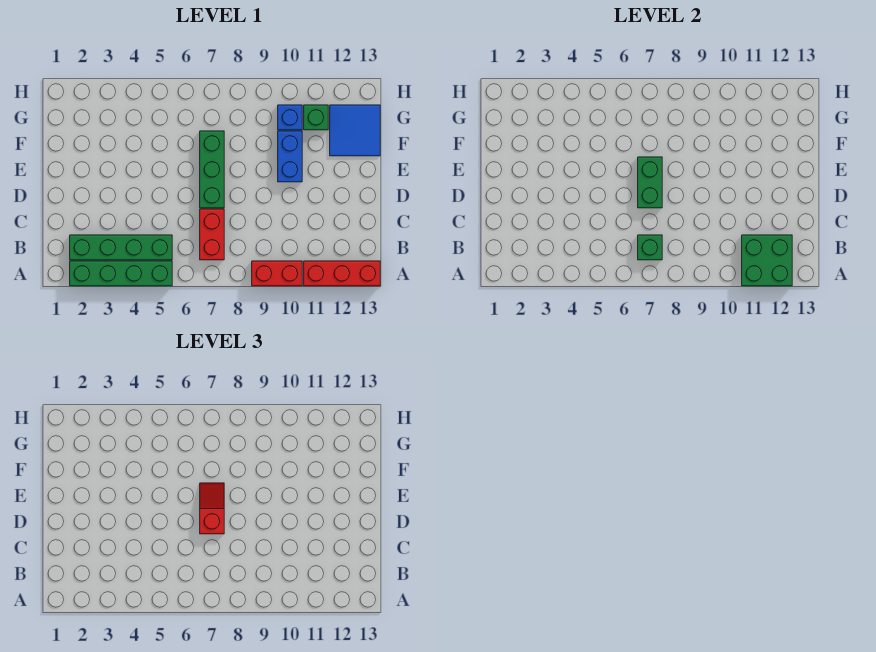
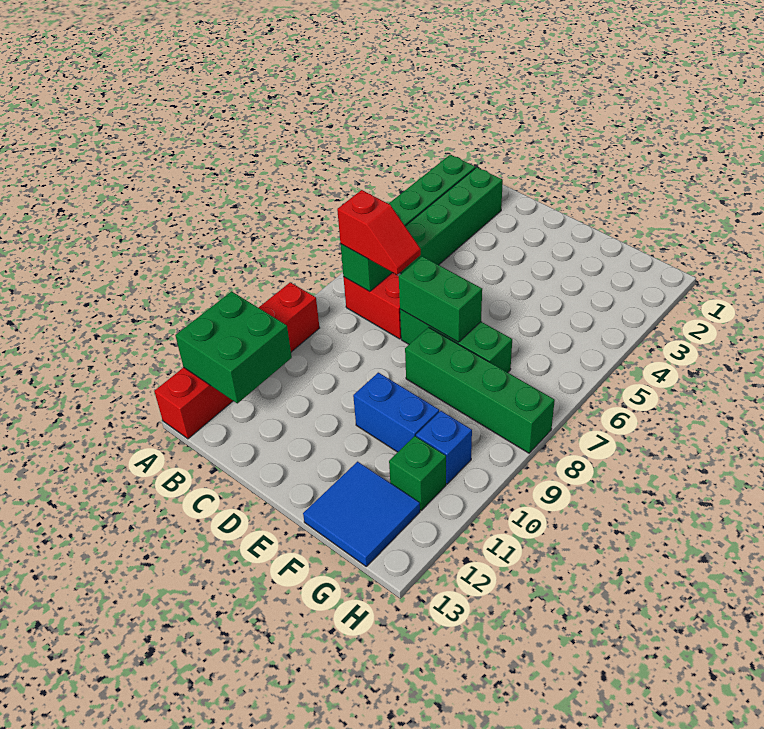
red slope D7:E7 level 3 top D -> red slope B7:C7 level 3 top B
none -> green brick E8:H8 level 1

